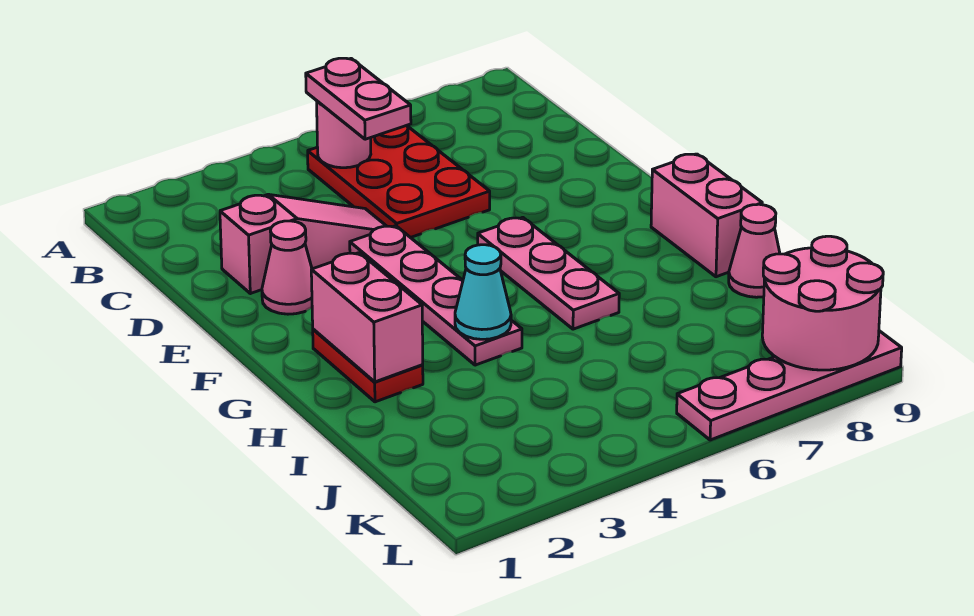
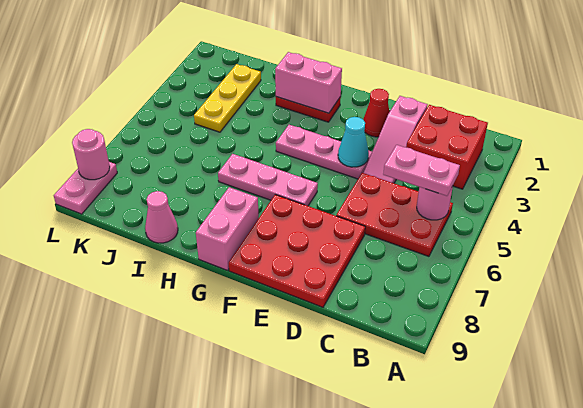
none -> red brick B2:C3 level 1
none -> red plate D7:F9 level 1
pink cone E2 level 1 -> red cone E2 level 1
pink plate E4:H4 level 1 -> pink plate E4:G4 level 1
pink brick G9:H9 level 1 -> pink brick G8:G9 level 1
cyan cone H4 level 2 -> cyan cone E4 level 2
none -> yellow plate J2:J4 level 1
pink round brick K8:L9 level 2 -> pink round brick L8 level 2
pink plate L6:L9 level 1 -> pink plate L8:L9 level 1

